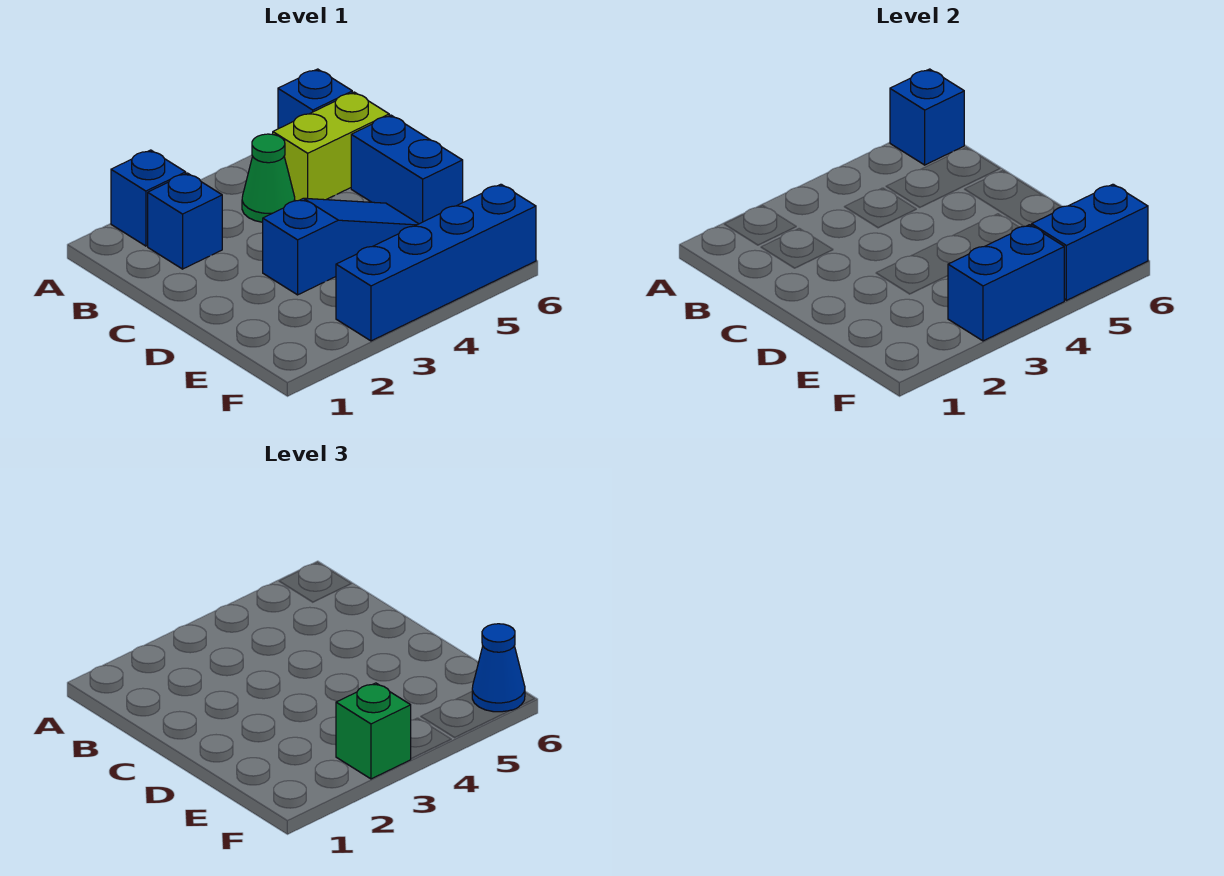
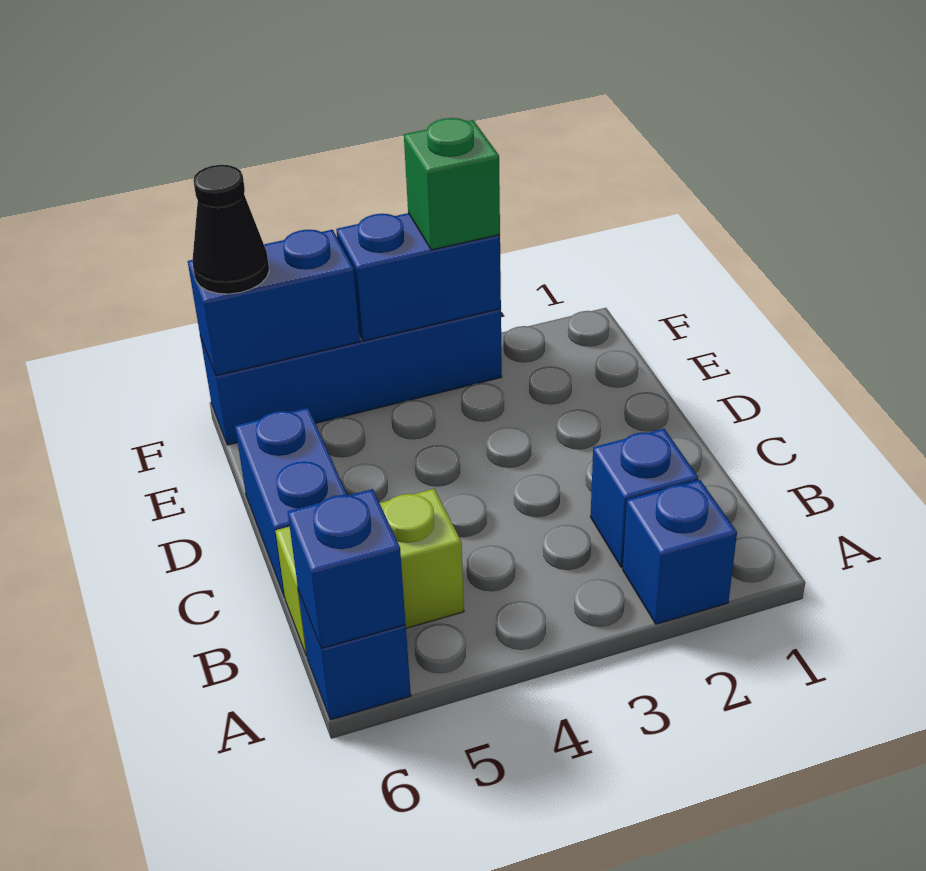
green cone B4 level 1 -> none
blue slope D3:D5 level 1 top 3 -> none
blue cone F6 level 3 -> black cone F6 level 3

